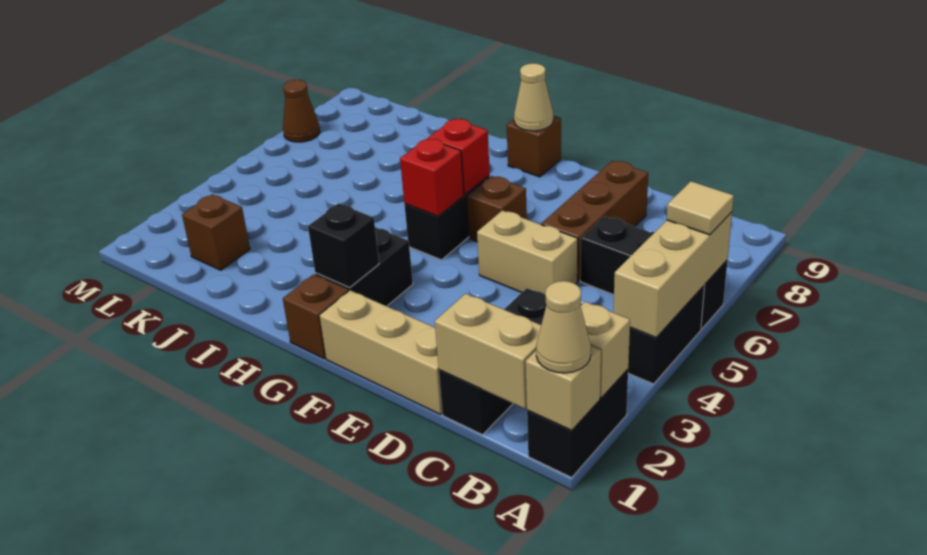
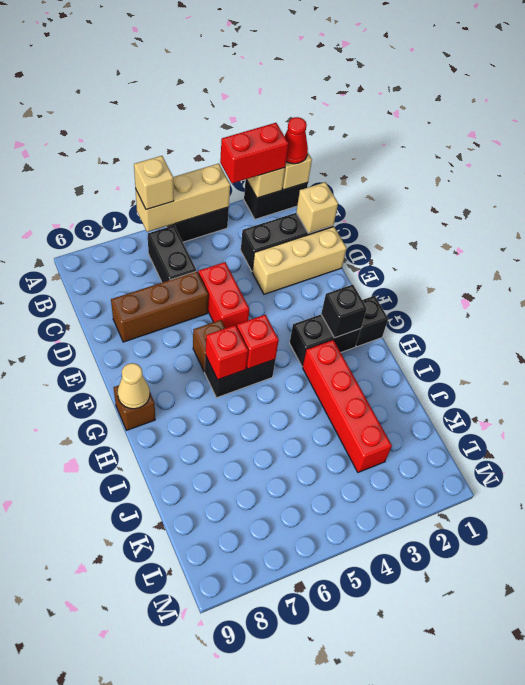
tan cone A1 level 3 -> red cone A1 level 3
none -> red brick A2:A3 level 3
black brick A6:C6 level 1 -> black brick B6:C6 level 1
tan tile A6 level 3 -> tan brick A6 level 3
tan brick B1:C1 level 2 -> tan brick C1 level 2
tan brick D1:F1 level 1 -> tan brick D1:D3 level 1
tan brick D5:E5 level 1 -> red brick D5:E5 level 1
brown brick G1 level 1 -> black brick G1 level 1
none -> red brick H3:K3 level 1
brown brick K2 level 1 -> none
brown cone M7 level 1 -> none

